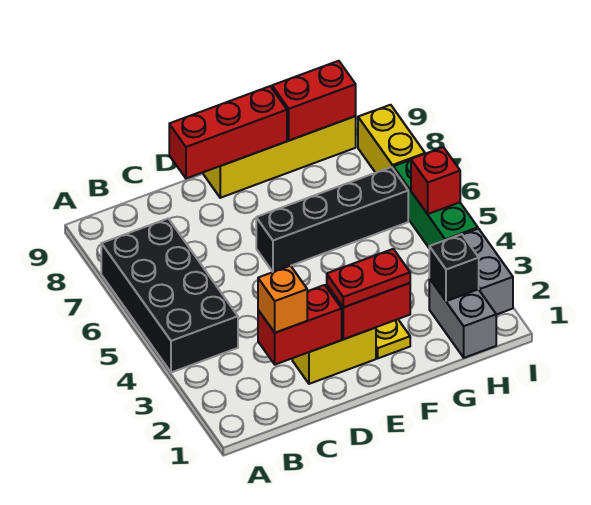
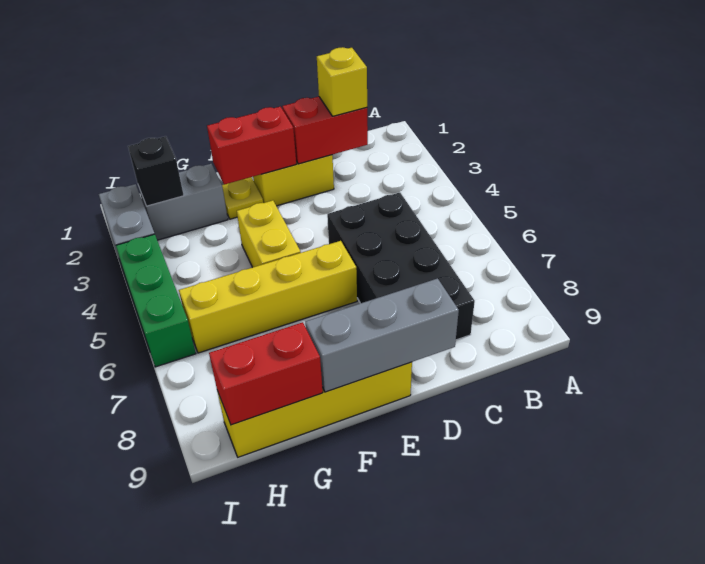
black brick A4:B7 level 1 -> black brick C5:D8 level 1
orange brick C2 level 3 -> yellow brick C2 level 3
red brick D9:F9 level 2 -> grey brick D9:F9 level 2
red plate E2:F2 level 3 -> none
black brick E6:H6 level 1 -> yellow brick E6:H6 level 1
grey brick H1:H2 level 1 -> grey brick G2:H2 level 1
red brick I5 level 2 -> none
yellow brick I7:I8 level 1 -> yellow brick F4:F5 level 1

